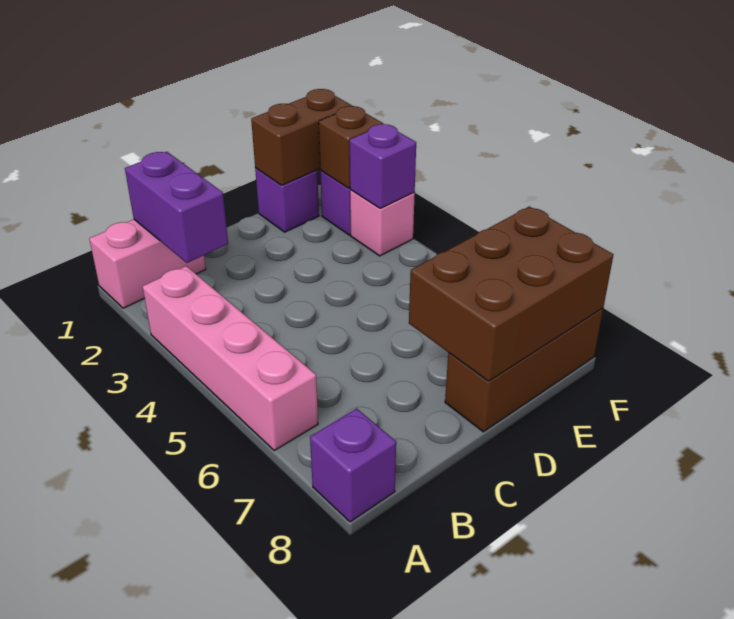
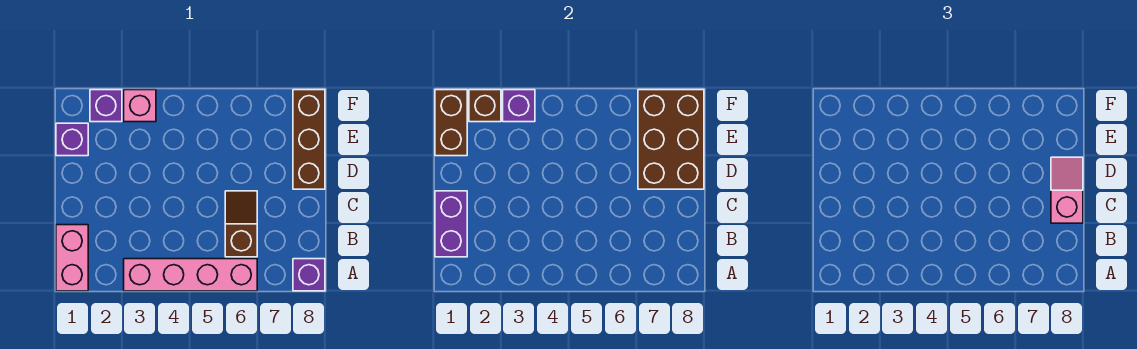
purple brick B1:B2 level 2 -> purple brick B1:C1 level 2
none -> brown slope B6:C6 level 1 top B
none -> pink slope C8:D8 level 3 top C

